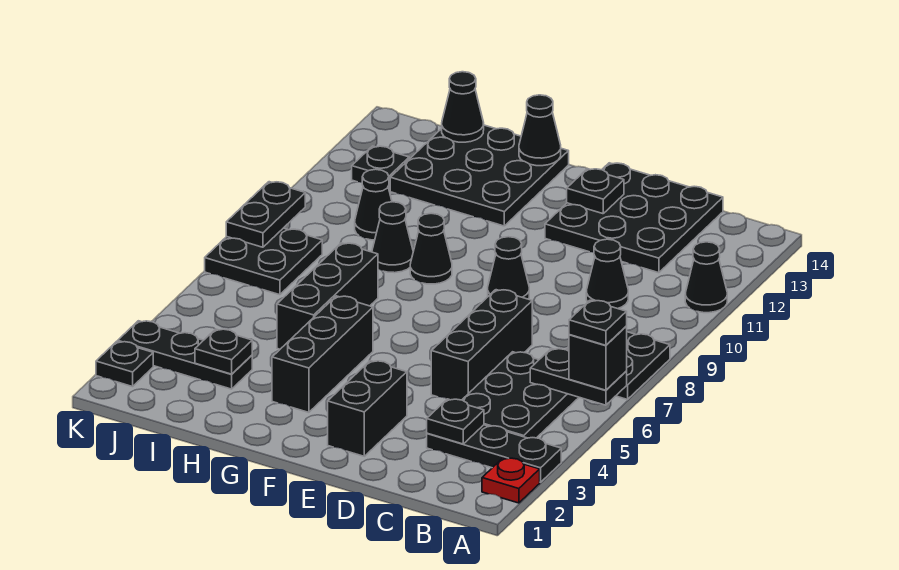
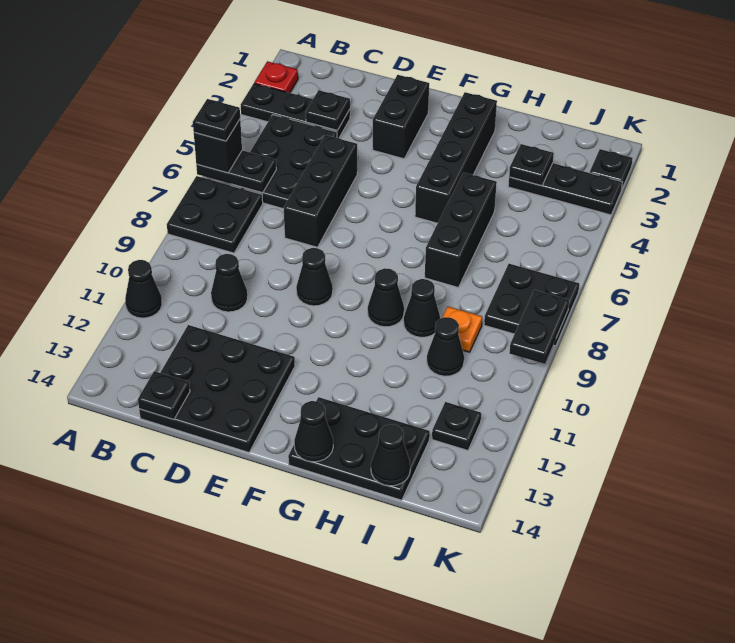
black plate E13 level 2 -> black plate C14 level 2
black brick G3:G5 level 1 -> black brick G2:G5 level 1
black plate G12:I14 level 1 -> black plate G13:I14 level 1
none -> orange plate I9 level 1

